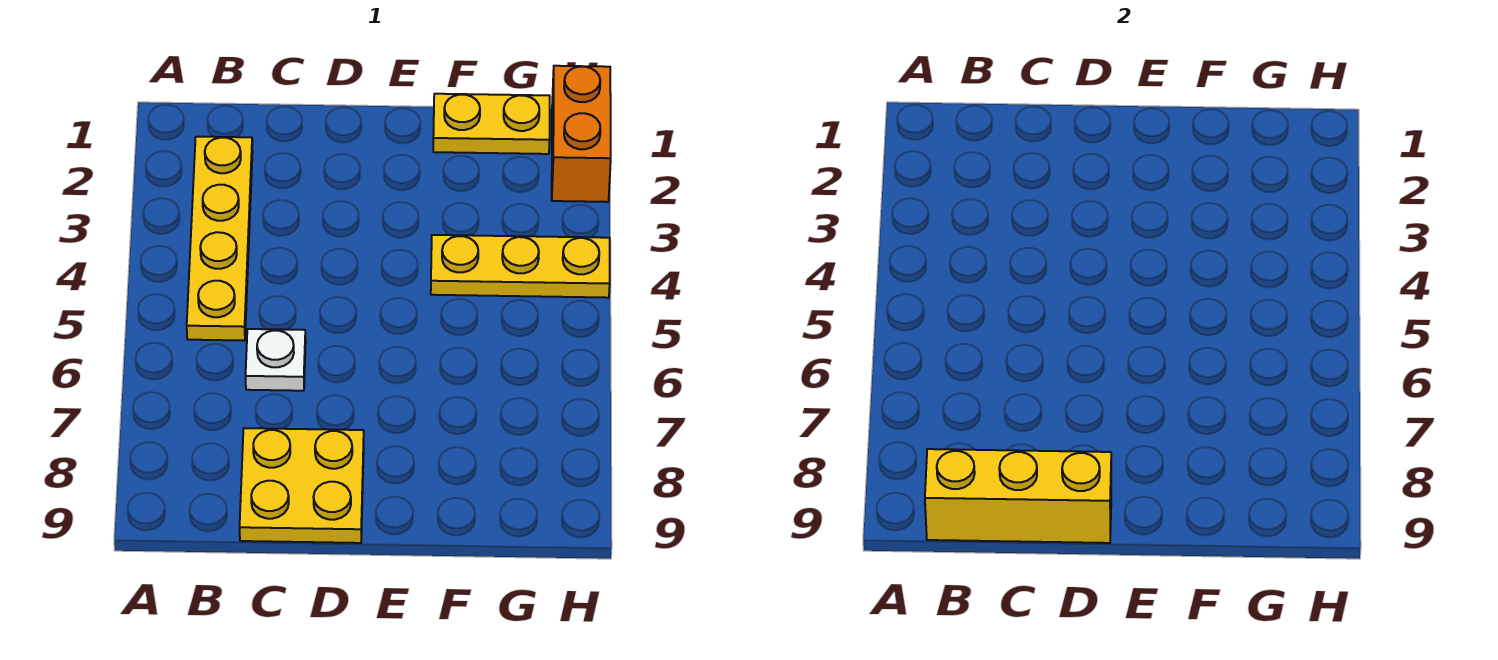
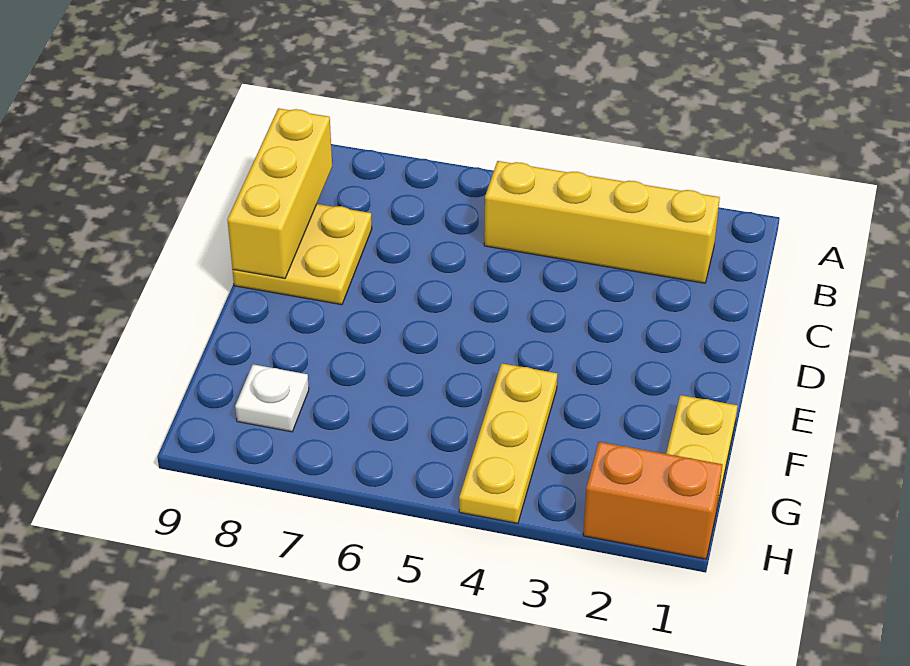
yellow plate B2:B5 level 1 -> yellow brick B2:B5 level 1
white plate C6 level 1 -> white plate G8 level 1

